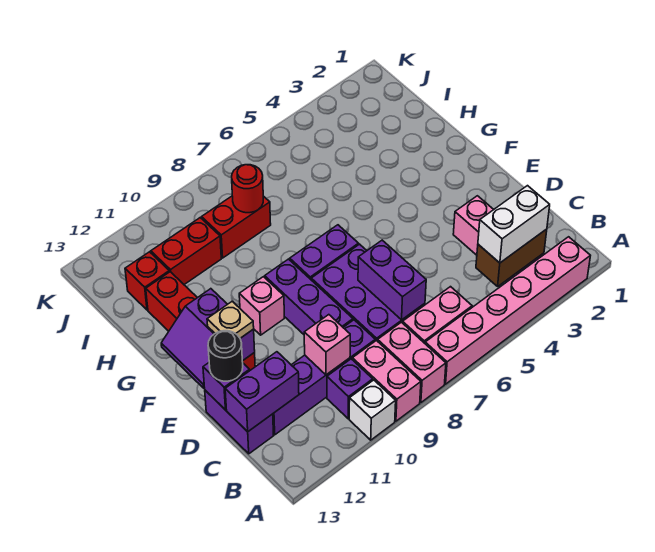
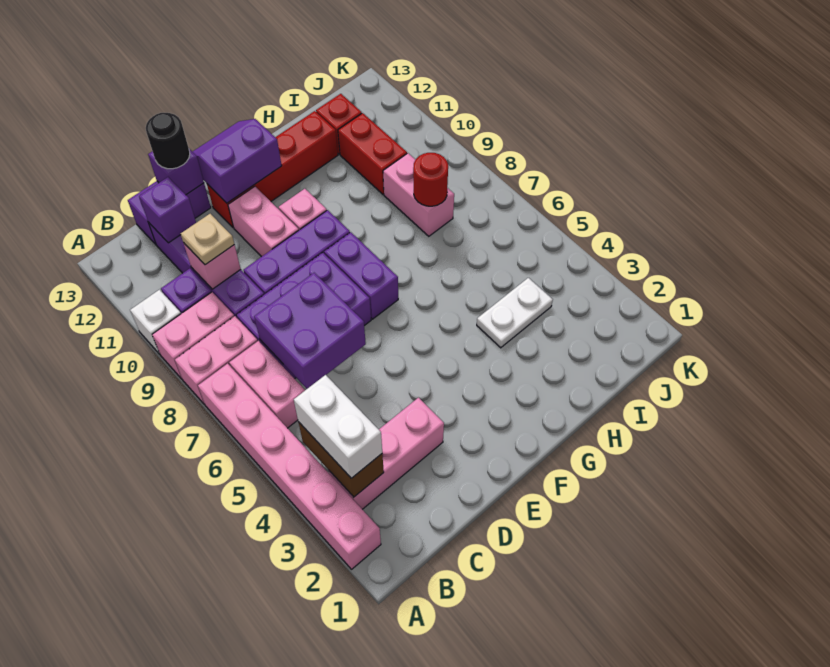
purple brick C7:D7 level 2 -> purple brick C6:D7 level 2
purple brick C12:C13 level 2 -> purple brick C12 level 2
none -> pink brick E10:E11 level 1
tan plate E12 level 3 -> tan plate C10 level 3
none -> white plate H4:I4 level 1
red brick I8:I9 level 1 -> pink brick I8:I9 level 1

